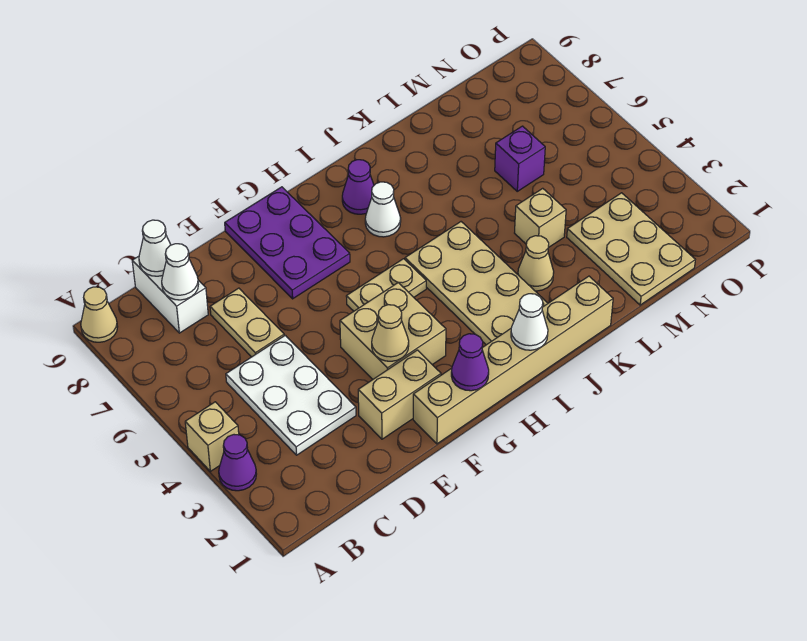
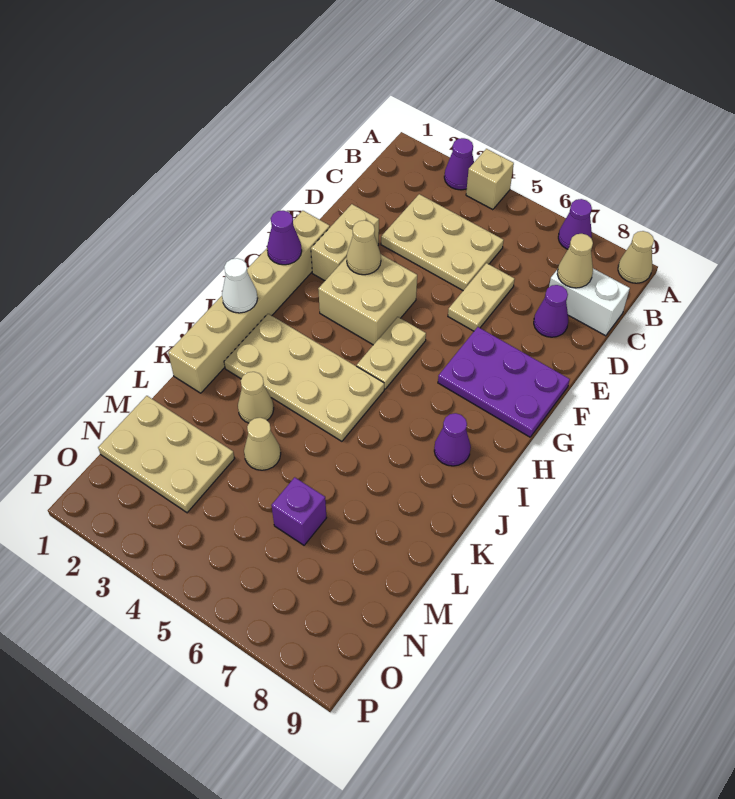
none -> purple cone A7 level 1
white plate C3:D5 level 1 -> tan plate C3:D5 level 1
white cone C8 level 2 -> tan cone C8 level 2
white cone C9 level 2 -> none
tan plate D6:D7 level 1 -> tan plate D6:E6 level 1
none -> purple cone D8 level 1
white cone I7 level 1 -> none
tan brick L4 level 1 -> tan cone L4 level 1

